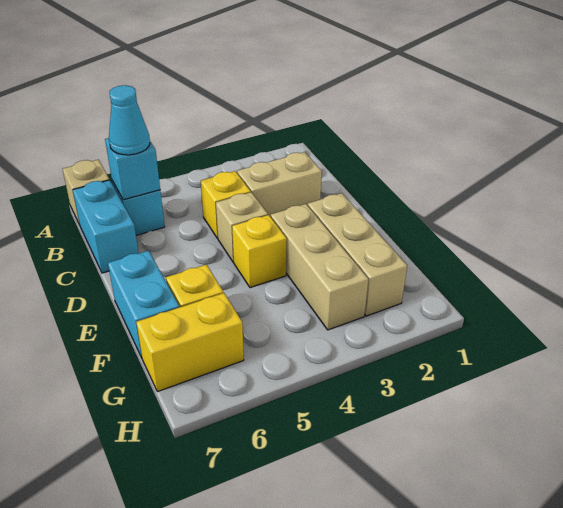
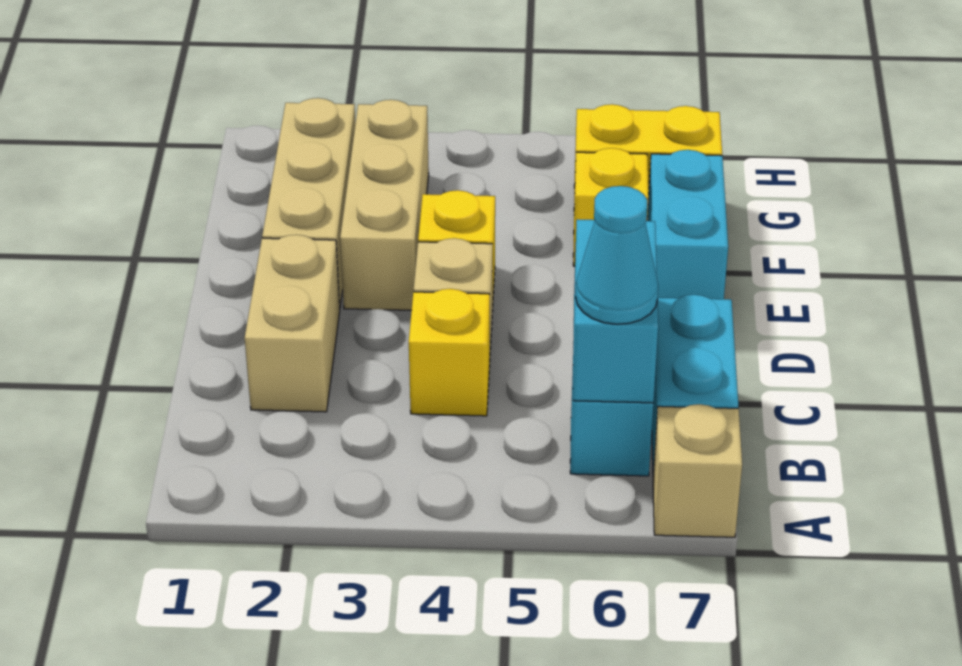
cyan brick B6 level 2 -> cyan brick B6:C6 level 2
tan brick C2:C3 level 1 -> tan brick C2:D2 level 1

